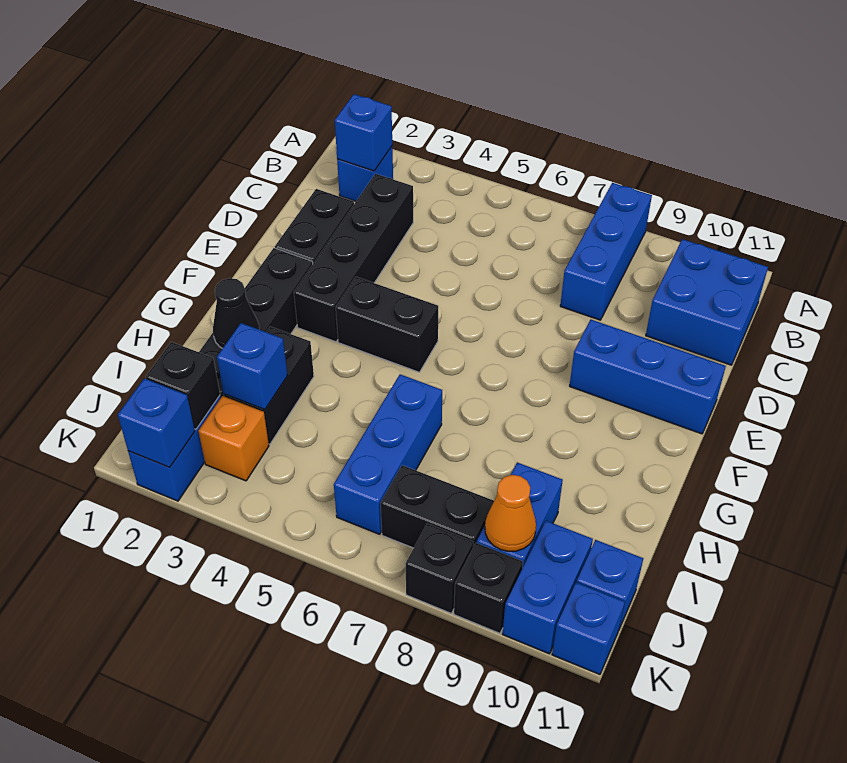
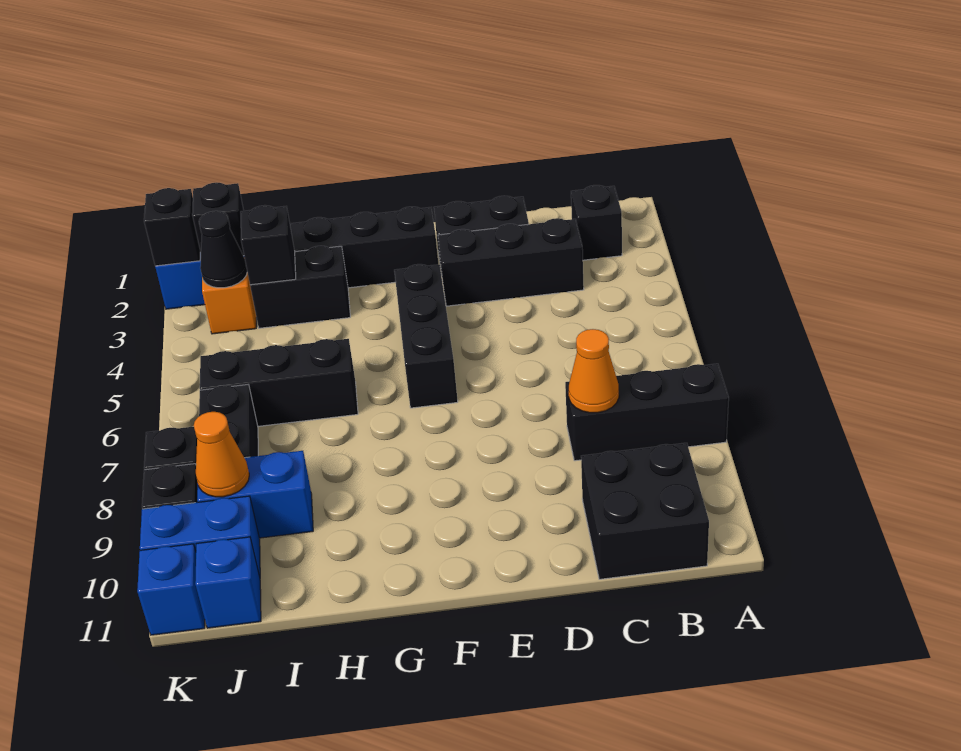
blue brick A8:C8 level 1 -> black brick A8:C8 level 1
blue brick B2 level 1 -> black brick B2 level 1
blue brick B2 level 2 -> none
blue brick B10:C11 level 1 -> black brick B10:C11 level 1
black brick C3:F3 level 1 -> black brick C3:E3 level 1
none -> orange cone C8 level 2
blue brick E9:E11 level 1 -> none
black brick F4:F5 level 1 -> black brick F4:F6 level 1
black cone H2 level 2 -> black cone J3 level 2
blue brick H6:J6 level 1 -> black brick H6:J6 level 1
blue brick I3 level 2 -> black brick I3 level 2
blue brick K2 level 2 -> black brick K2 level 2

